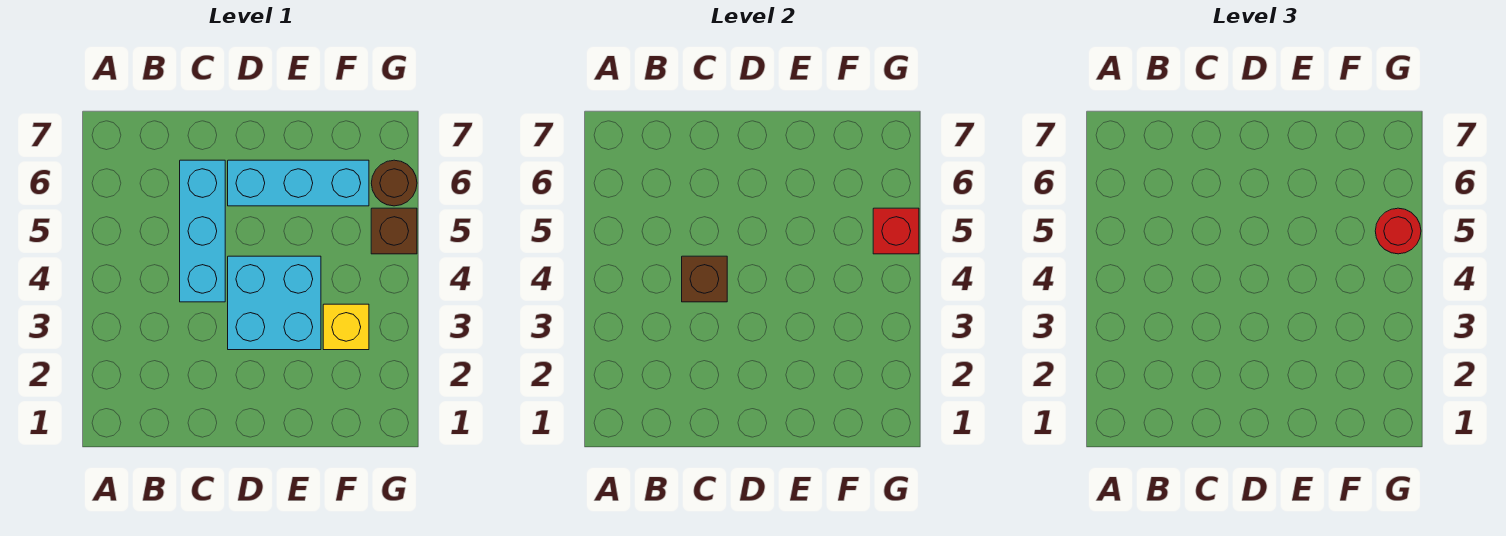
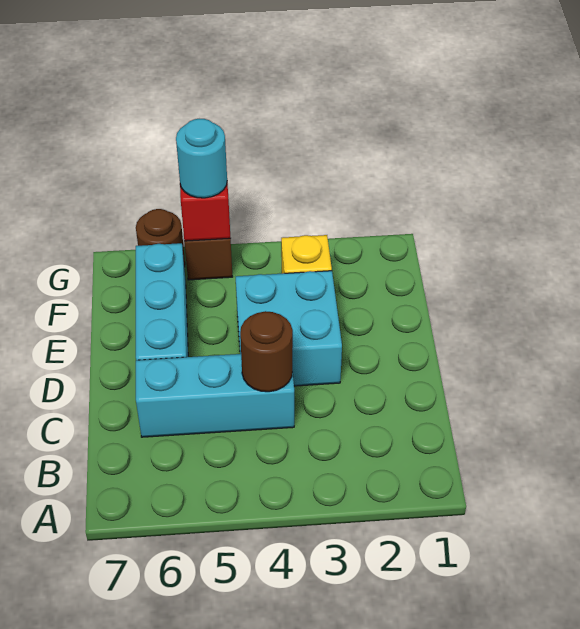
brown brick C4 level 2 -> brown round brick C4 level 2
red round brick G5 level 3 -> cyan round brick G5 level 3

